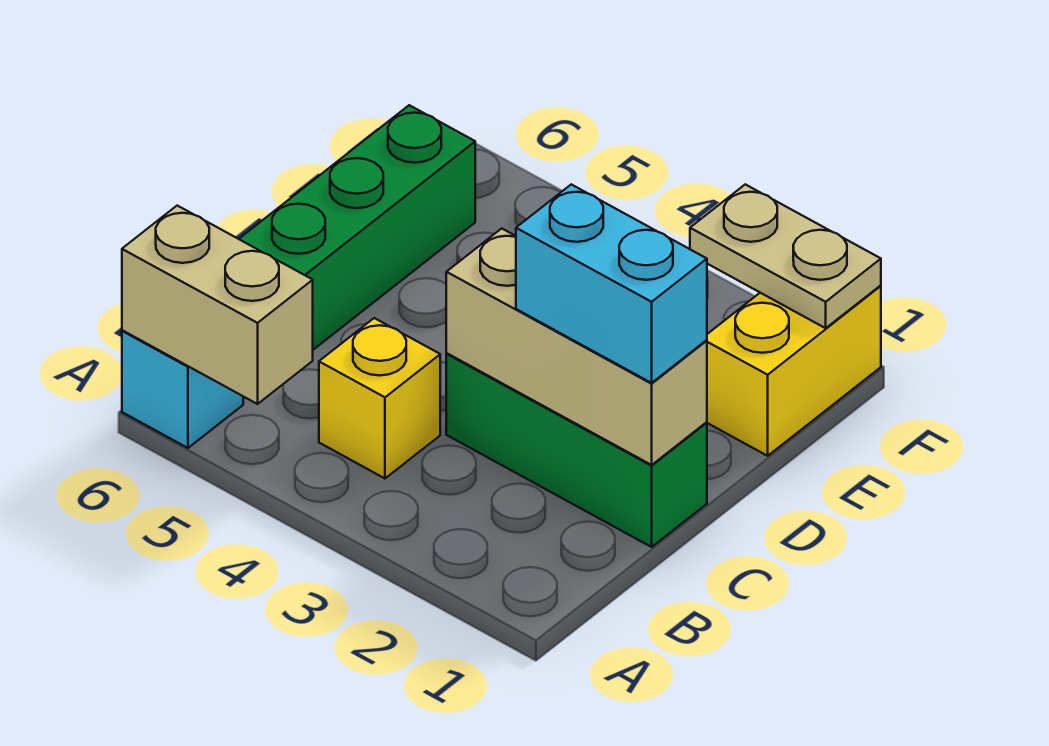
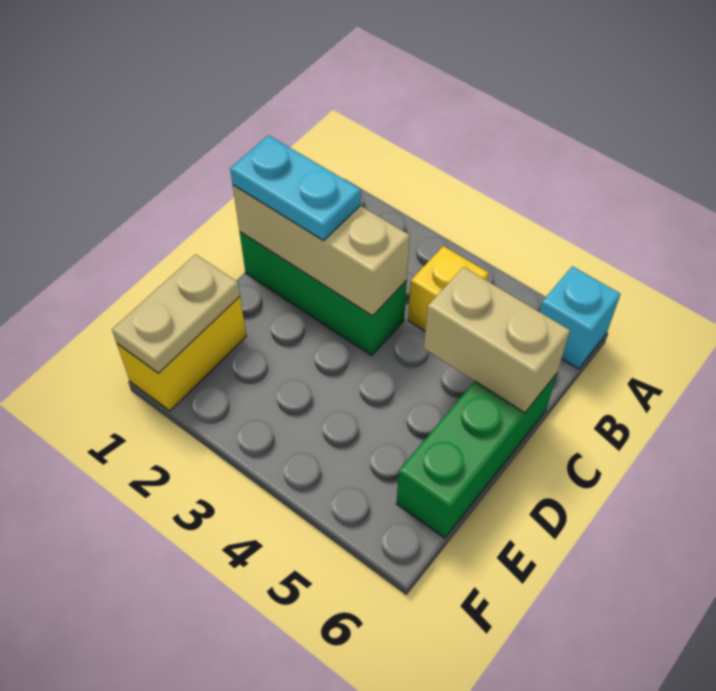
tan brick A5:A6 level 2 -> tan brick C5:C6 level 2
cyan brick C1:C2 level 3 -> cyan plate C1:C2 level 3
tan plate F1:F2 level 2 -> tan plate E1:F1 level 2

